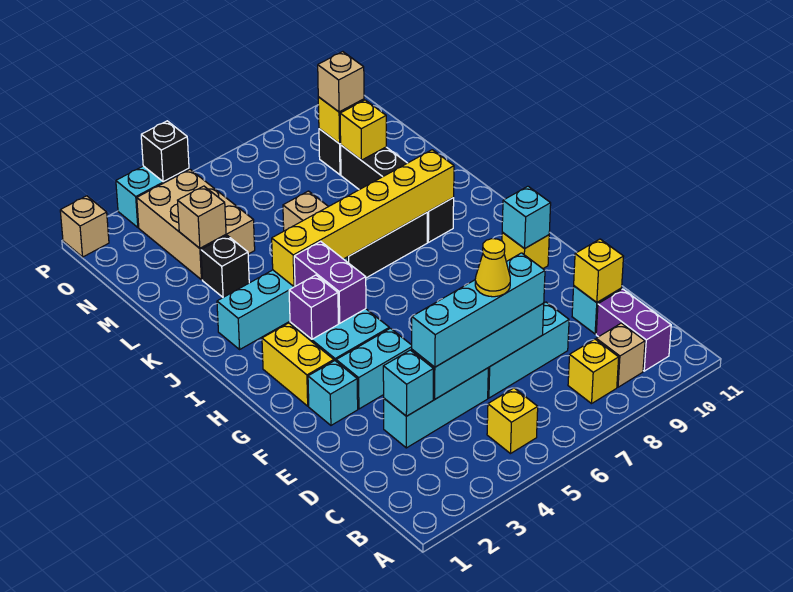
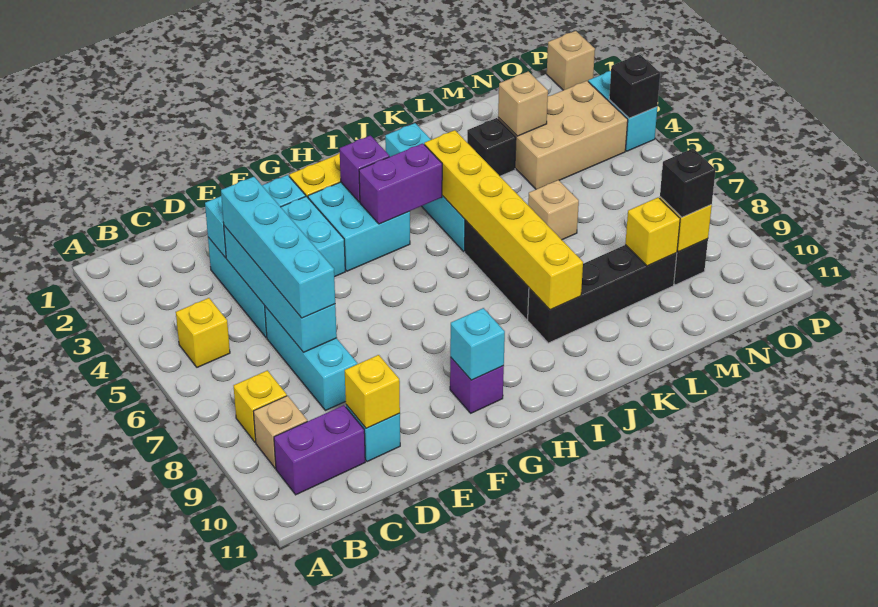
yellow cone D6 level 4 -> none
yellow brick G10 level 1 -> purple brick G10 level 1
tan brick N9 level 3 -> black brick N9 level 3

